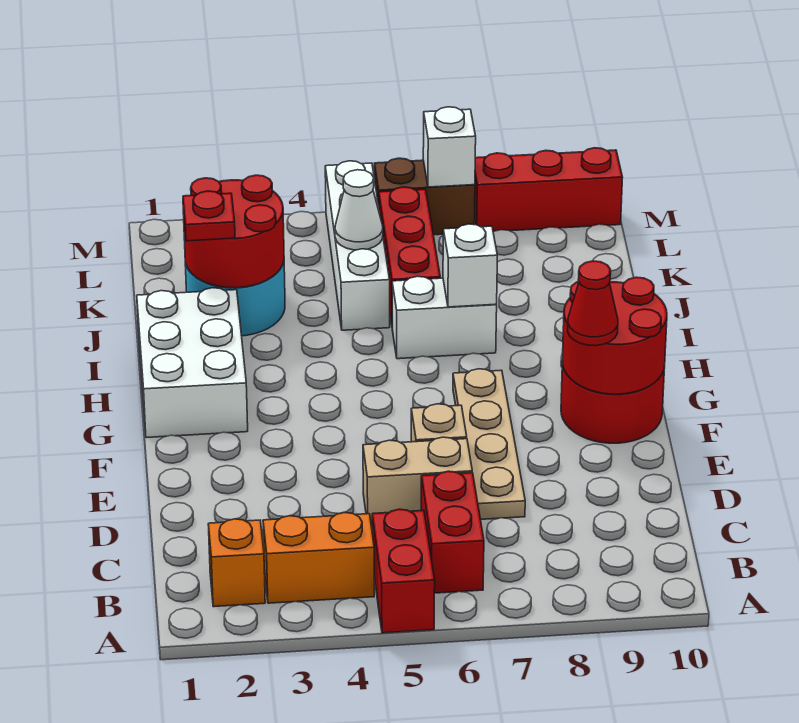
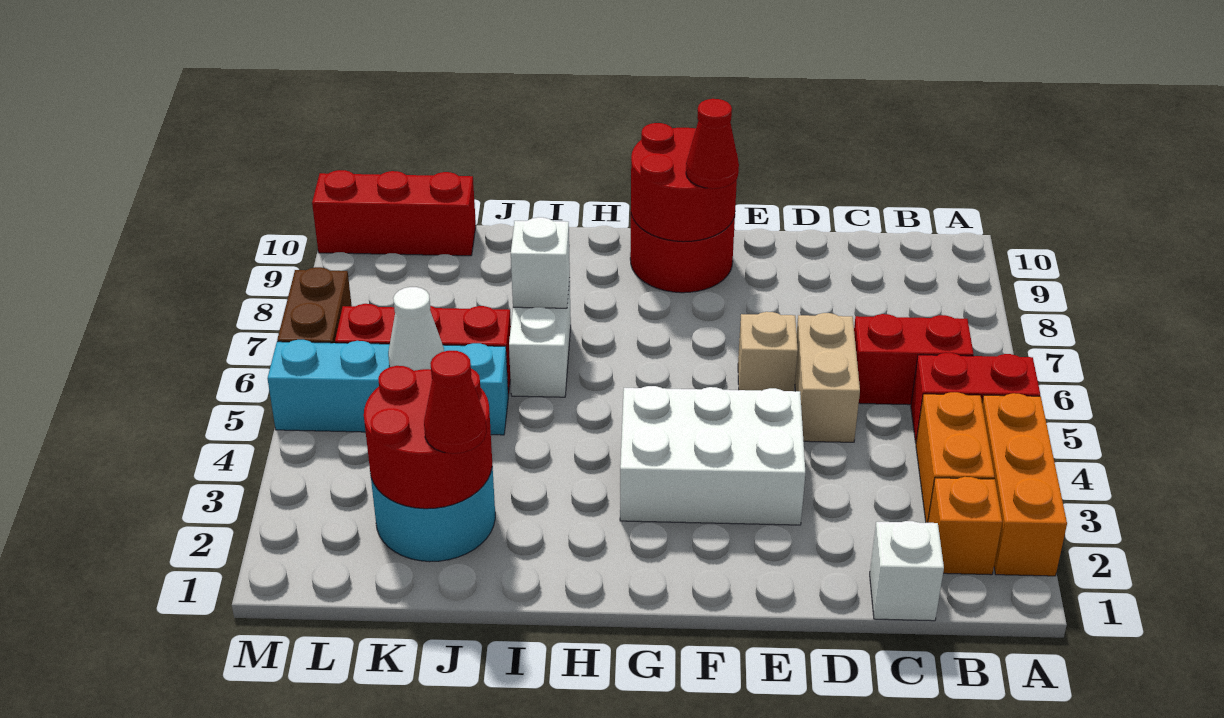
none -> orange brick A2:A4 level 1
tan plate D7:G7 level 1 -> none
white brick G1:I2 level 1 -> white brick E3:G4 level 1
red plate J2 level 3 -> red cone J2 level 3
white brick J5:M5 level 1 -> cyan brick J5:M5 level 1
white brick M7 level 2 -> white brick C1 level 1
red brick M8:M10 level 1 -> red brick K10:M10 level 1

